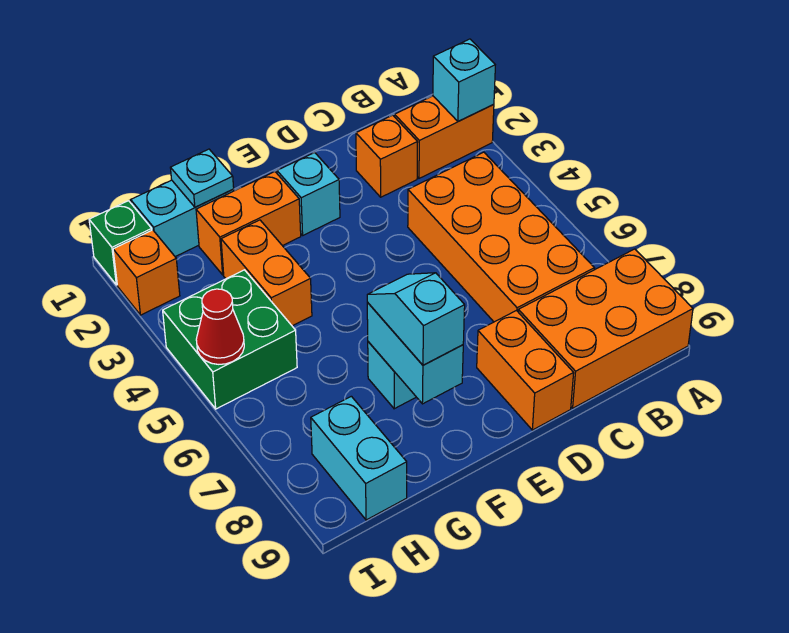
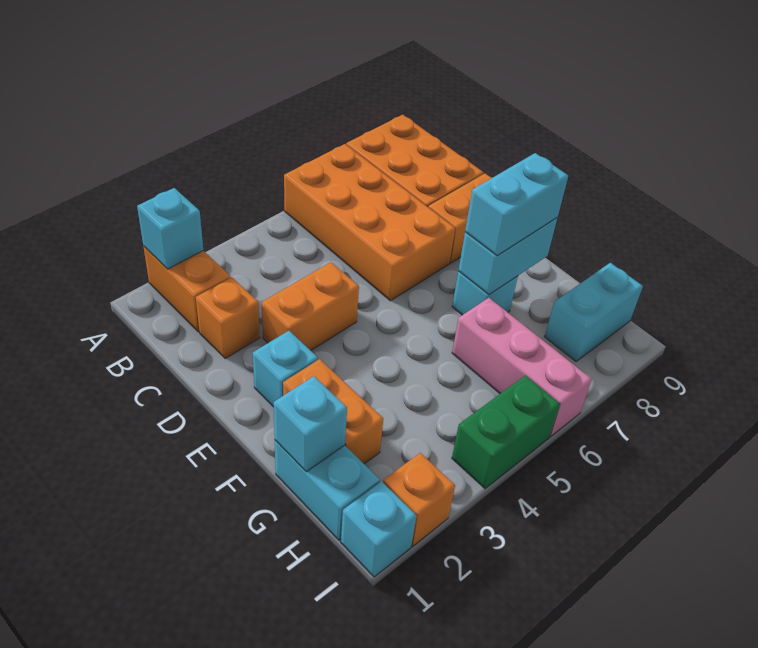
orange brick B4:C7 level 1 -> orange brick A6:D7 level 1
cyan slope F7:F8 level 3 top 8 -> cyan brick F7:F8 level 3
cyan plate G1 level 2 -> cyan brick G1 level 2
orange brick G3:G4 level 1 -> orange brick D3:D4 level 1
none -> pink brick G6:I6 level 1
green brick H4:I5 level 1 -> green brick I4:I5 level 1
green brick I1 level 1 -> cyan brick I1 level 1
red cone I5 level 2 -> none

